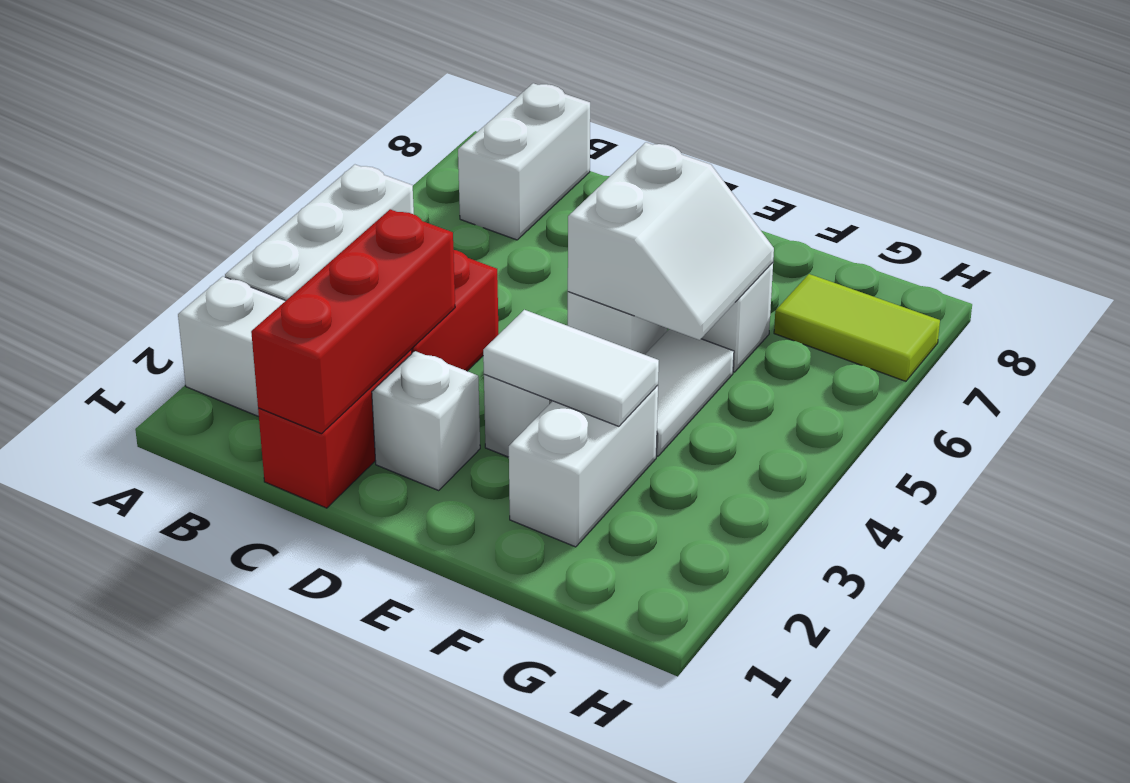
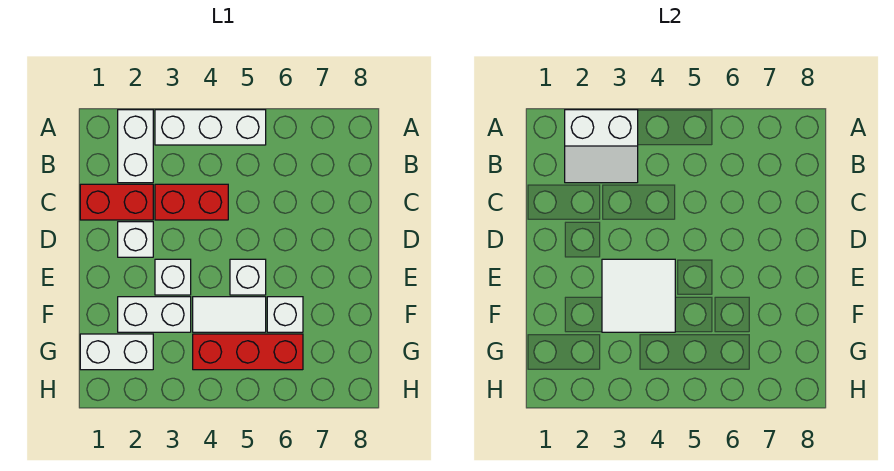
white brick B7:B8 level 1 -> white brick G1:G2 level 1
red brick C1:C3 level 2 -> red brick G4:G6 level 1
white tile E3:F3 level 2 -> white tile E3:F4 level 2
white slope E5:F6 level 2 top E -> white slope A2:B3 level 2 top A
lime tile G7:H7 level 1 -> none

